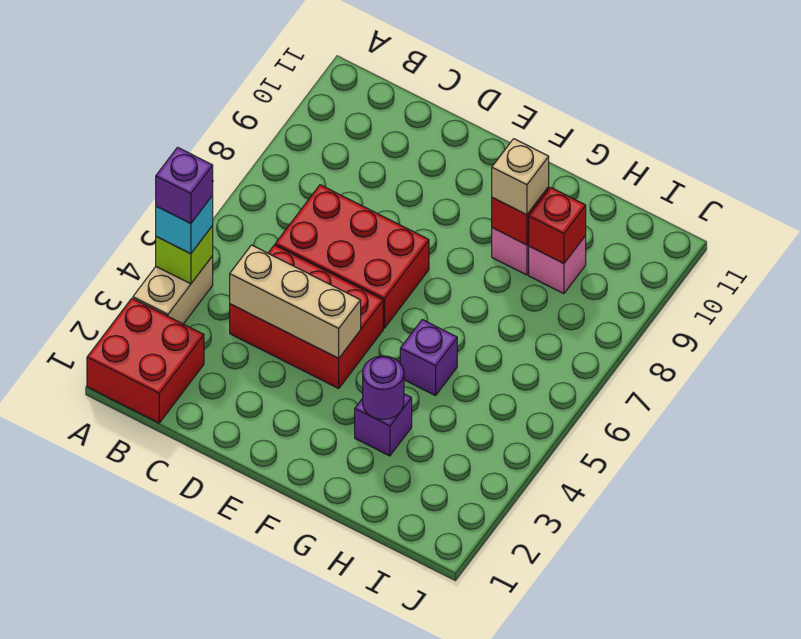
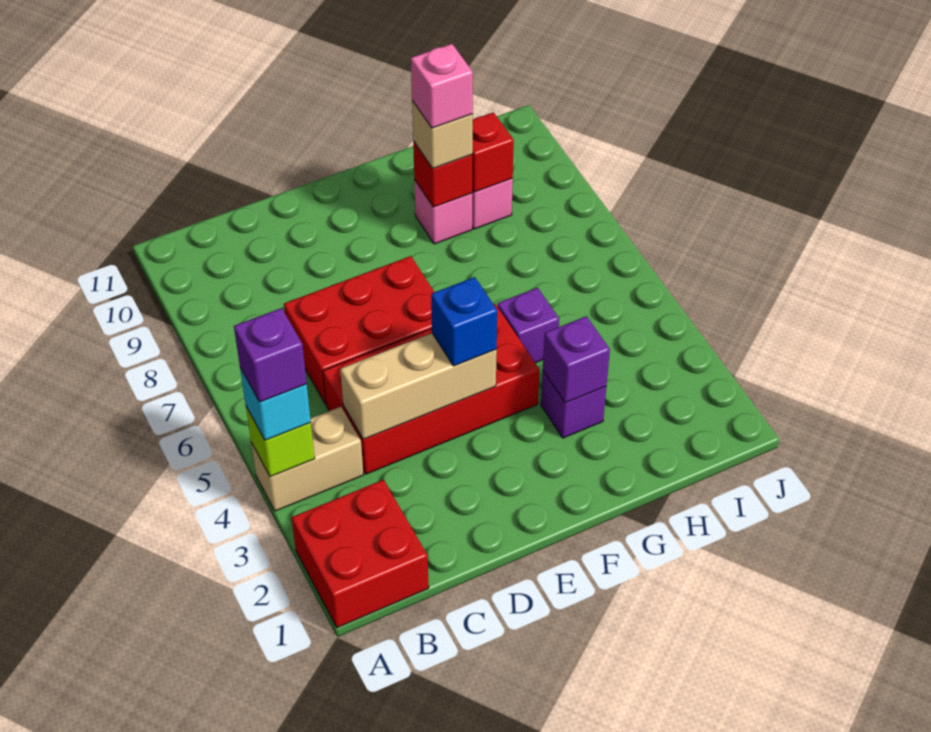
tan brick A3:A4 level 1 -> tan brick A4:B4 level 1
red brick C4:E5 level 1 -> red brick C4:F5 level 1
none -> blue brick E4 level 3
purple round brick G3 level 2 -> purple brick G3 level 2
none -> pink brick G9 level 4

